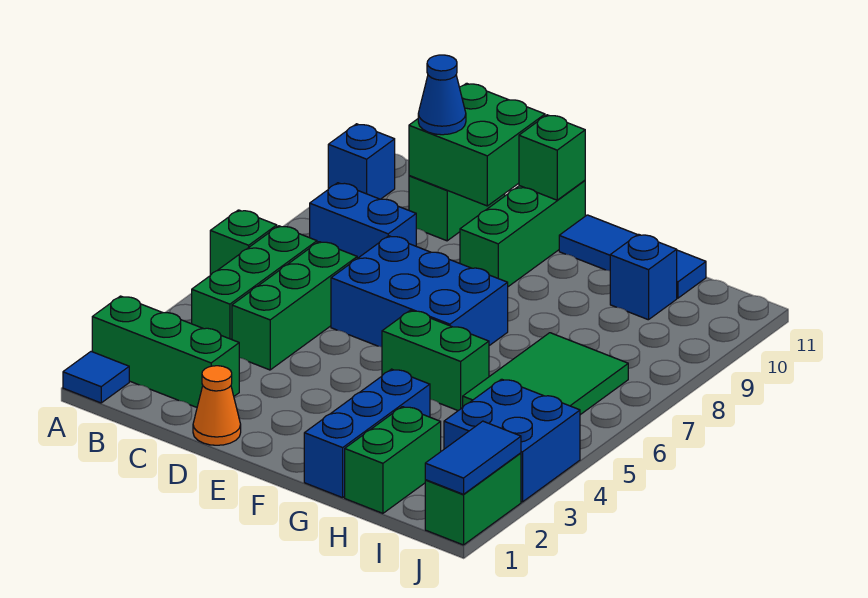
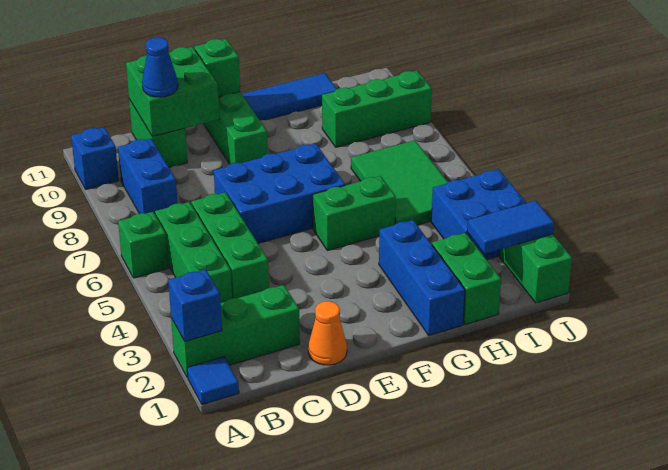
blue brick B8:C8 level 1 -> blue brick B8:B9 level 1
none -> green brick H9:J9 level 1
blue brick H10 level 1 -> blue brick A2 level 2
blue tile J1:J2 level 2 -> blue tile I2:J2 level 2

